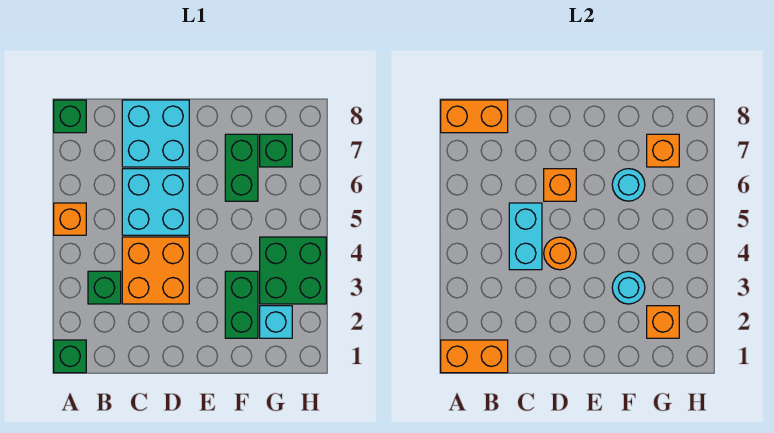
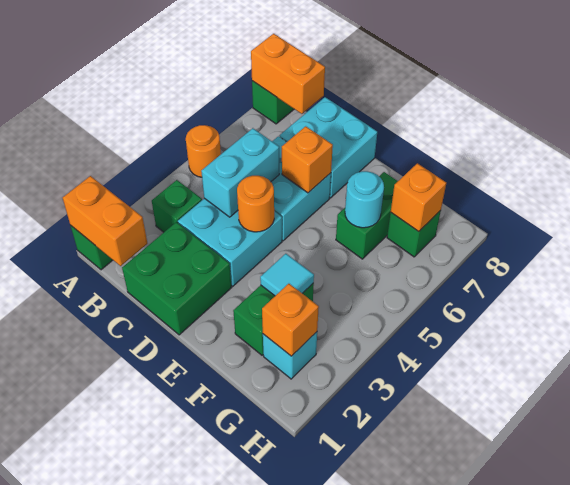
orange brick A5 level 1 -> orange round brick A5 level 1
orange brick C3:D4 level 1 -> cyan brick C3:D4 level 1
cyan round brick F3 level 2 -> cyan tile F3 level 2
green brick G3:H4 level 1 -> green brick C1:D2 level 1

